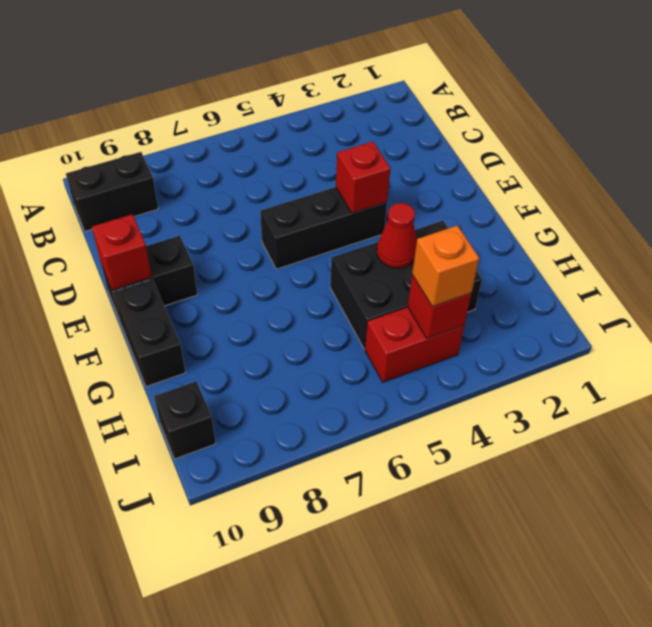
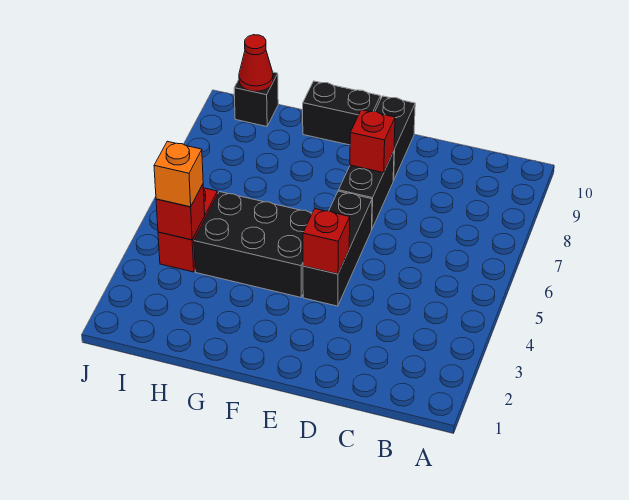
black brick B9:B10 level 1 -> black brick E7:E8 level 1
red brick E10 level 2 -> red brick E8 level 2
black brick G3:H5 level 1 -> black brick F4:H5 level 1
red cone G4 level 2 -> red cone I10 level 2

